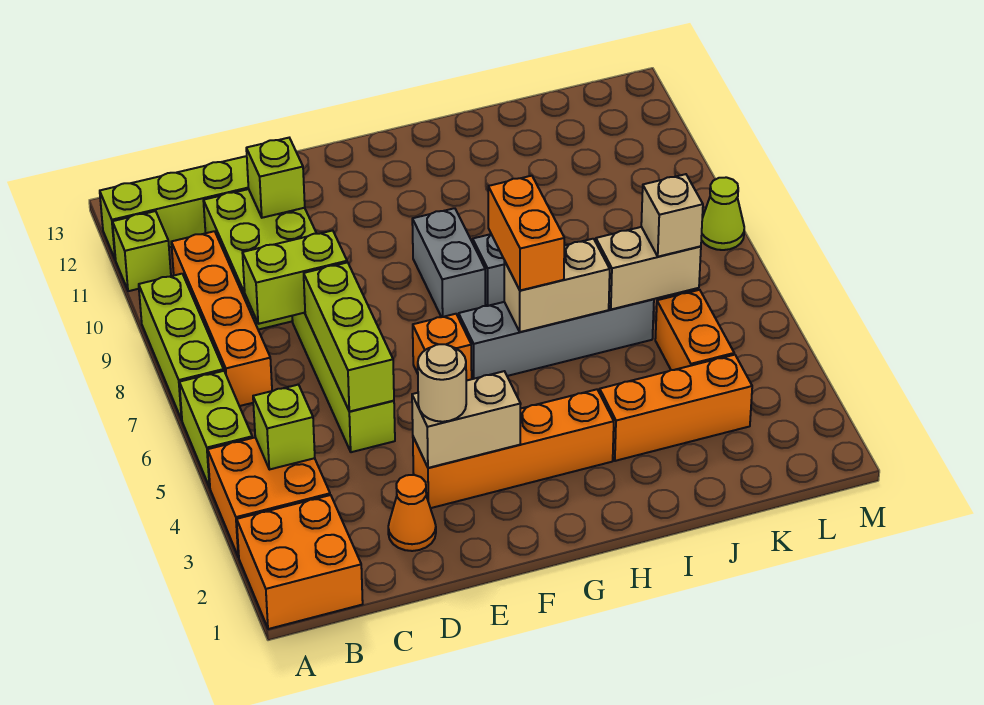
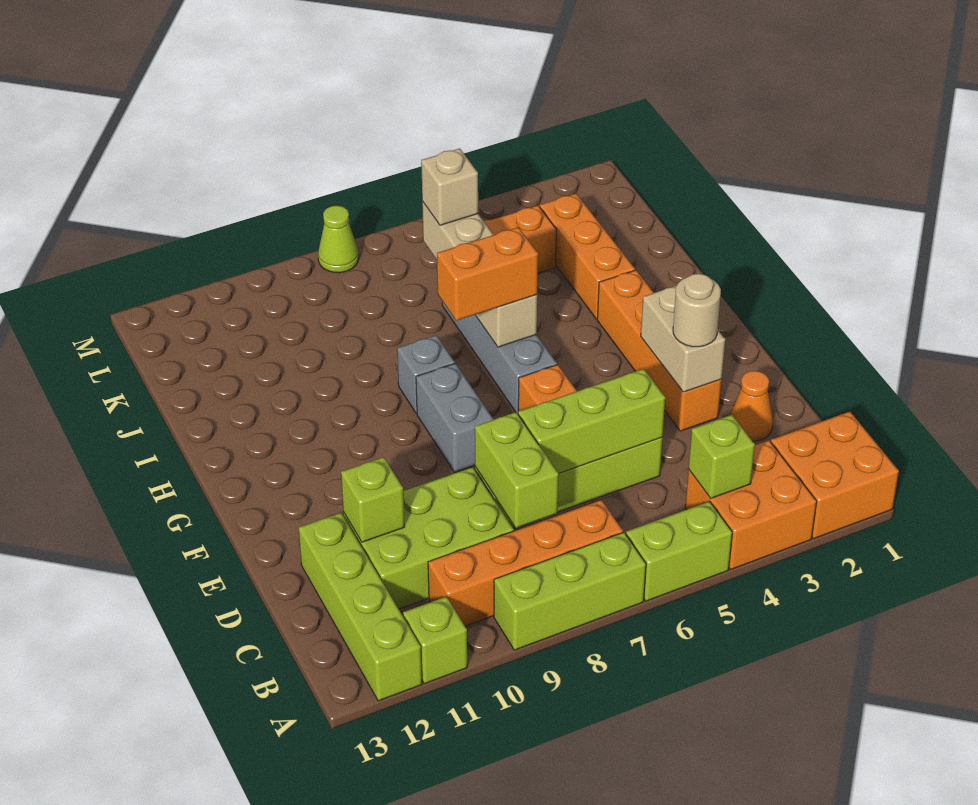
grey brick G8:G9 level 1 -> grey brick F8:G8 level 1

